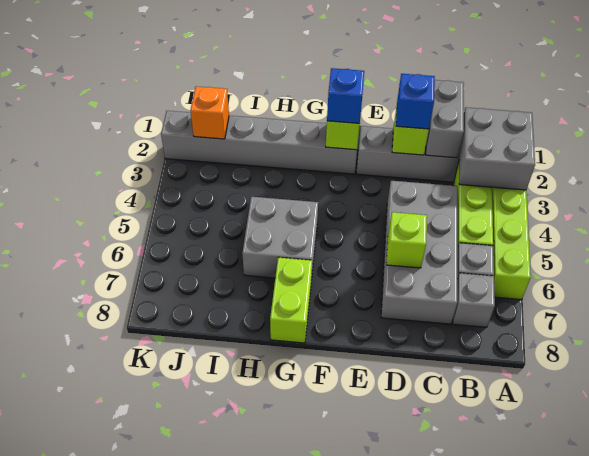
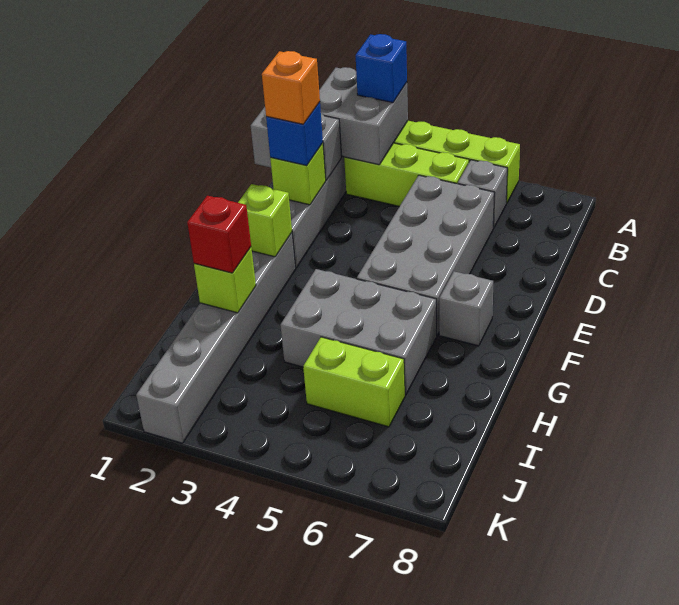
grey brick B7 level 1 -> grey brick F7 level 1
grey brick C4:D7 level 1 -> grey brick C5:F6 level 1
lime brick D6 level 2 -> lime brick H2 level 2
blue brick F2 level 3 -> blue brick A3 level 3
grey brick G5:H6 level 1 -> grey brick G4:H6 level 1
lime brick G7:G8 level 1 -> lime brick I5:I6 level 1
none -> red brick H2 level 3
orange brick J2 level 2 -> orange brick D2 level 4

